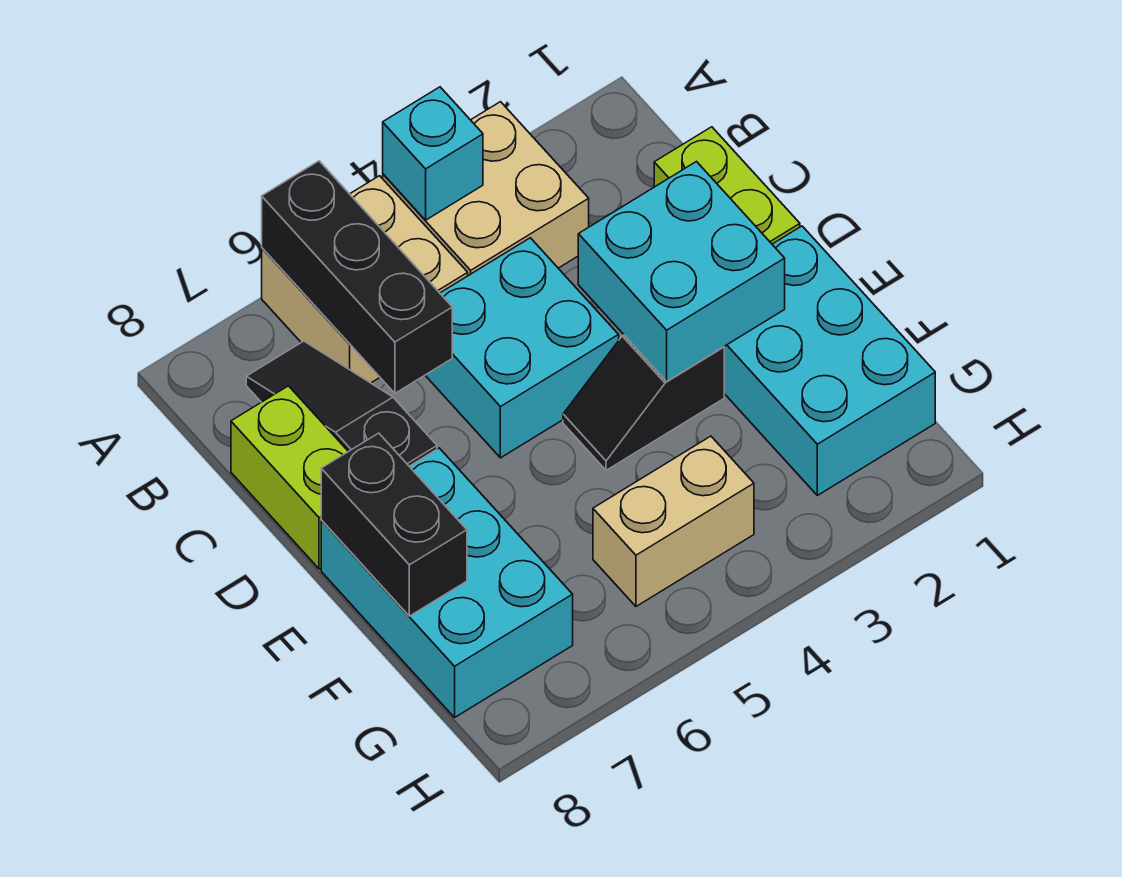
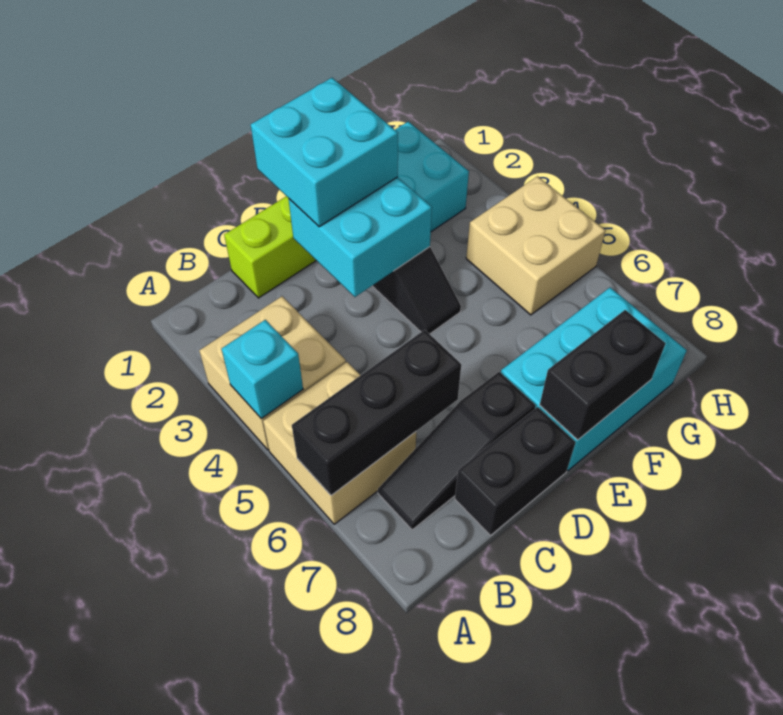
cyan brick C4:D5 level 1 -> cyan brick D1:E2 level 3
lime brick C8:D8 level 1 -> black brick C8:D8 level 1
tan brick G4:G5 level 1 -> tan brick G4:H5 level 1

